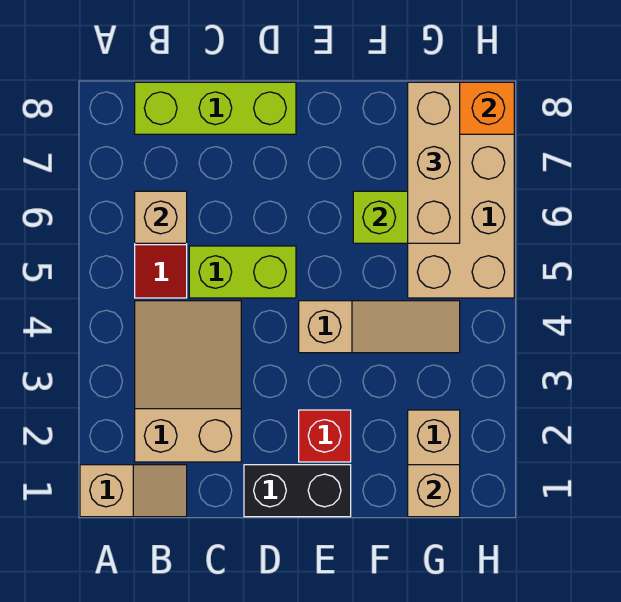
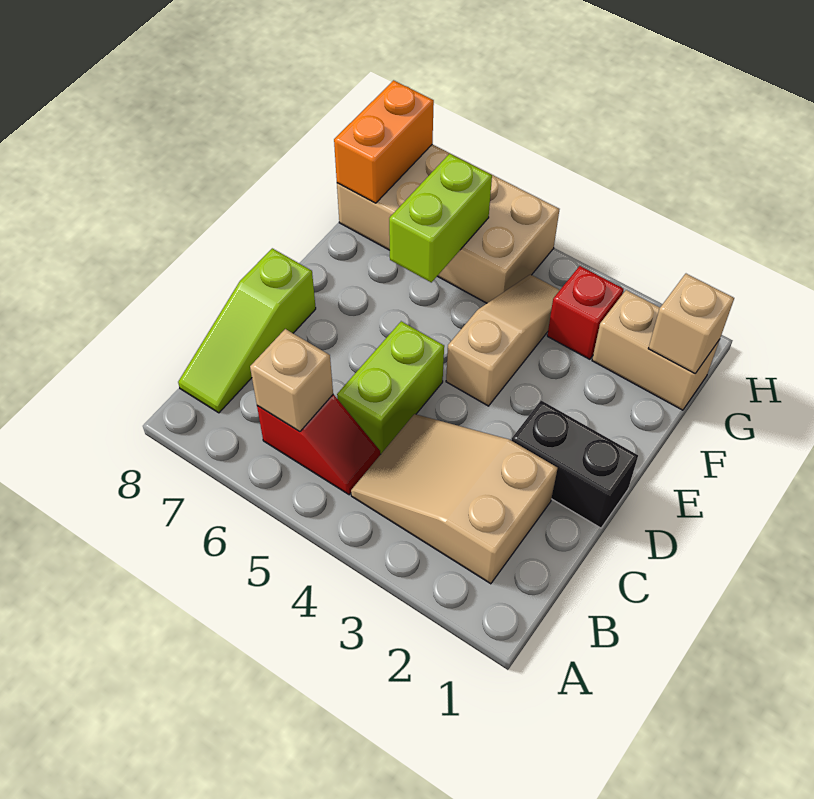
tan slope A1:B1 level 1 top A -> none
lime brick B8:D8 level 1 -> lime slope B8:D8 level 1 top D
black brick D1:E1 level 1 -> black brick D1:D2 level 1
red brick E2 level 1 -> red brick G3 level 1
tan brick G6:G8 level 3 -> none

